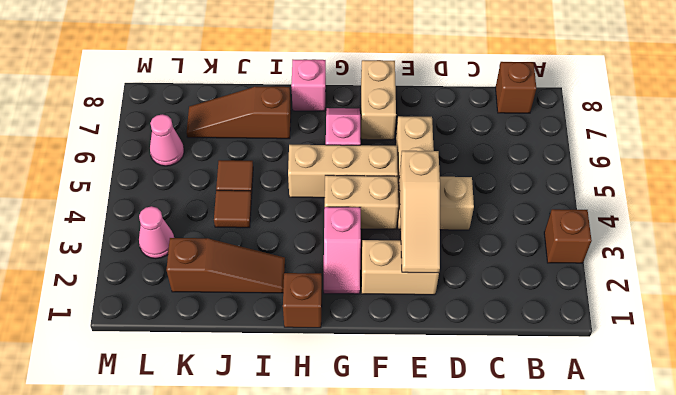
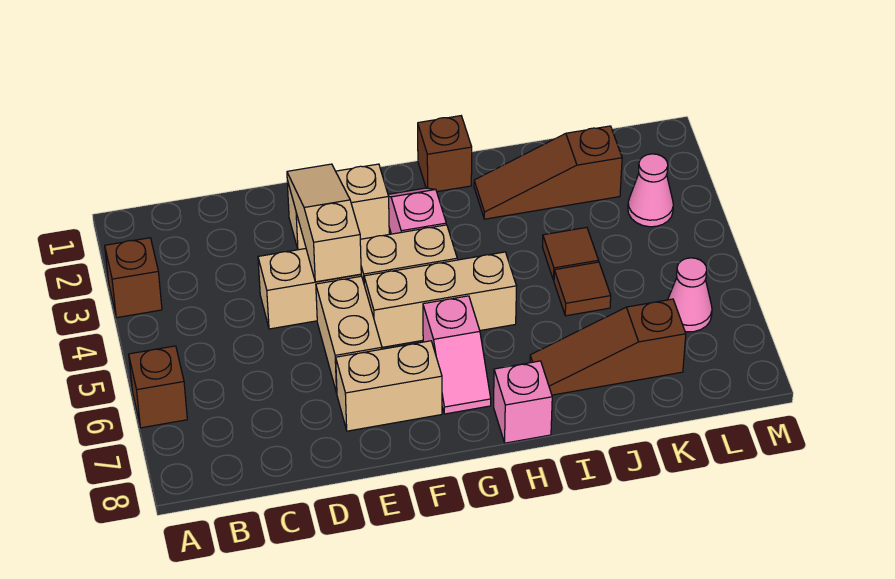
brown brick B8 level 1 -> brown brick A6 level 1
tan brick F7:F8 level 1 -> tan brick E7:F7 level 1
brown slope I7:K7 level 1 top I -> brown slope I7:K7 level 1 top K

